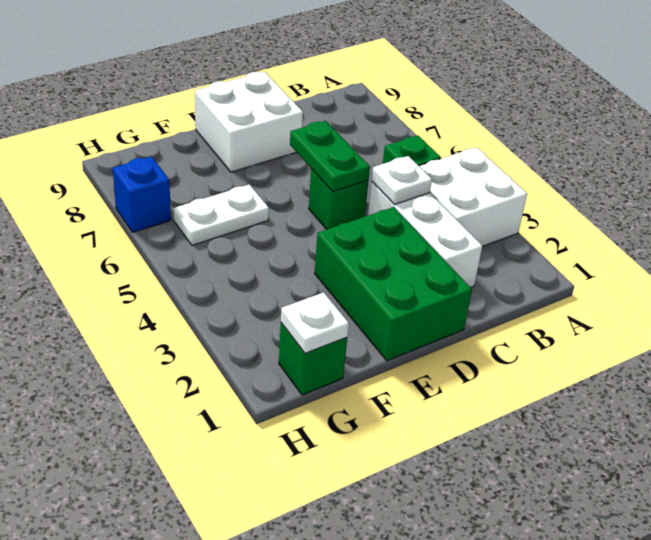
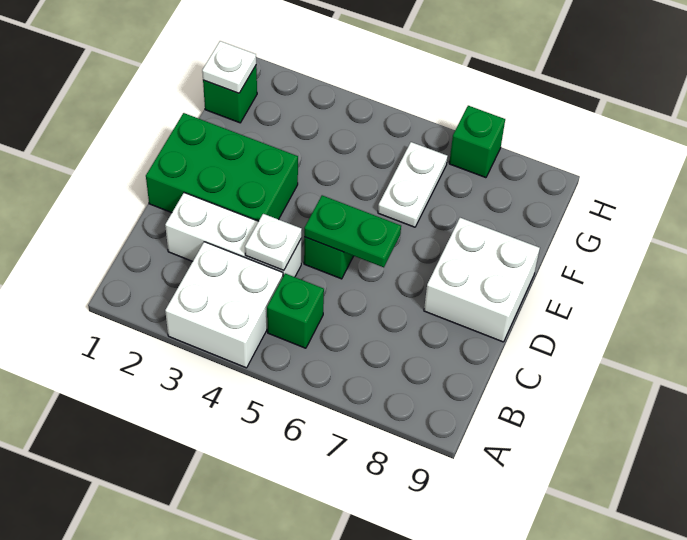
blue brick H7 level 1 -> green brick H7 level 1

